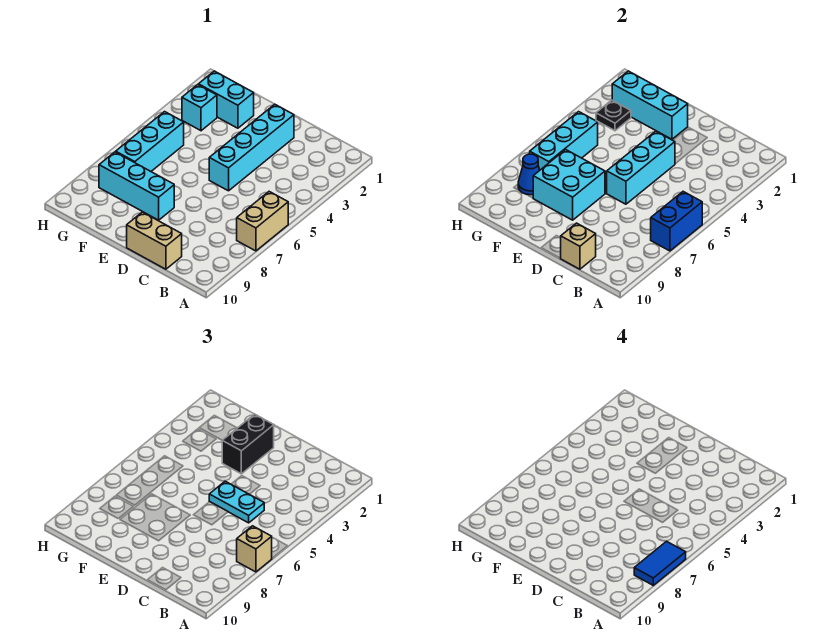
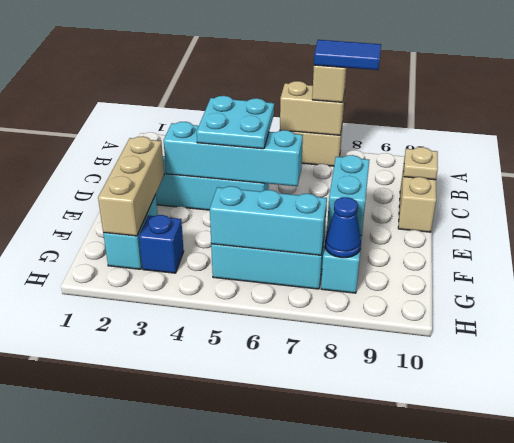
blue brick A6:A7 level 2 -> tan brick A6:A7 level 2
cyan plate C5:D5 level 3 -> cyan plate C4:D5 level 3
tan brick C10 level 2 -> tan plate C10 level 2
cyan brick D4:D6 level 2 -> cyan brick D3:D6 level 2
cyan brick E2:G2 level 2 -> tan brick E2:G2 level 2
black brick E2:E3 level 3 -> none
cyan brick E7:F8 level 2 -> cyan brick E8:F8 level 2
cyan brick G3 level 1 -> blue brick G3 level 1
black plate G3 level 2 -> none

